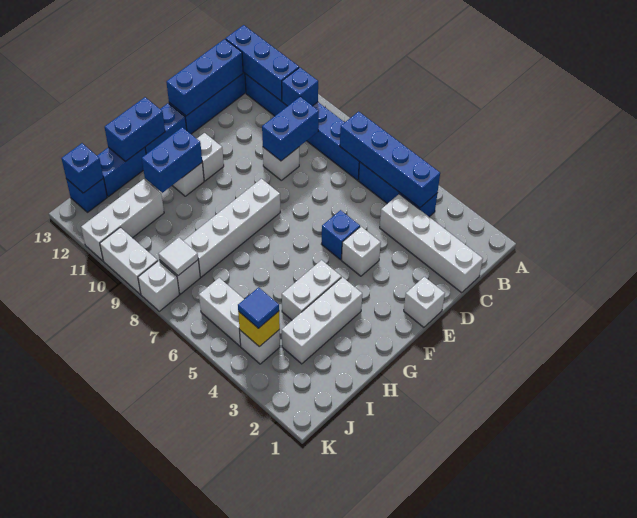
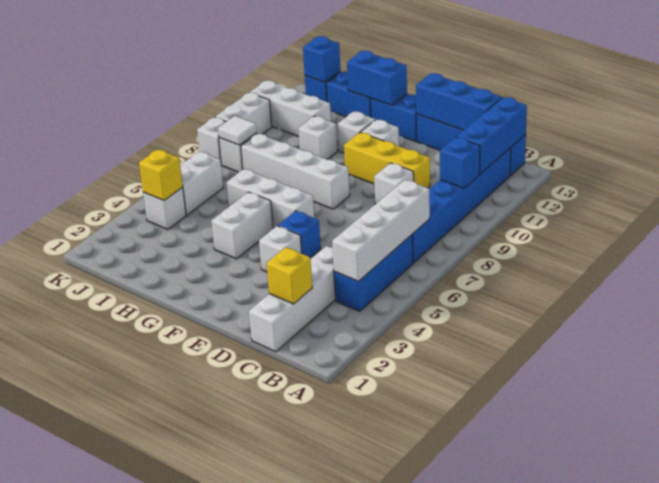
blue brick B4:B7 level 2 -> white brick B4:B7 level 2
none -> yellow brick C2 level 2
blue brick C9:D9 level 2 -> none
none -> yellow brick D10:F10 level 1
white brick E1 level 1 -> white brick H10 level 1
white brick G3:I3 level 1 -> white brick F6:H6 level 1
white brick G4:H4 level 1 -> white brick G4:G5 level 1
blue brick G11:H11 level 2 -> none
blue tile J4 level 3 -> none

